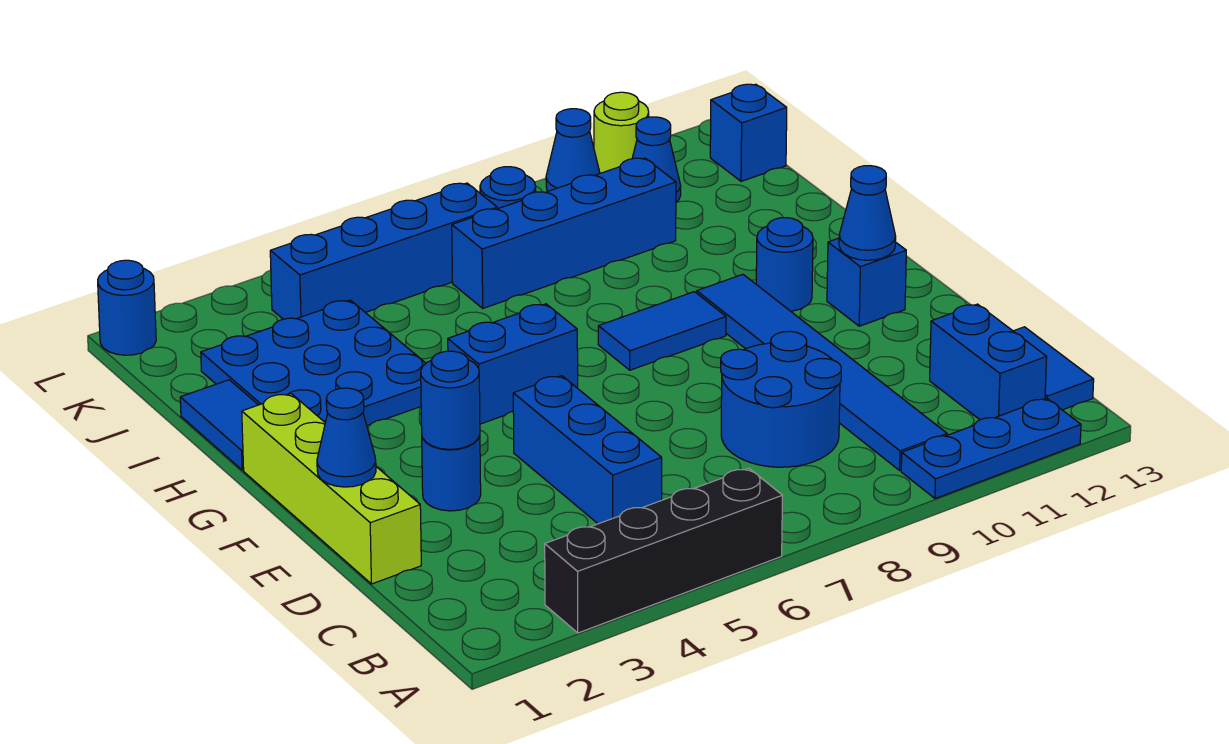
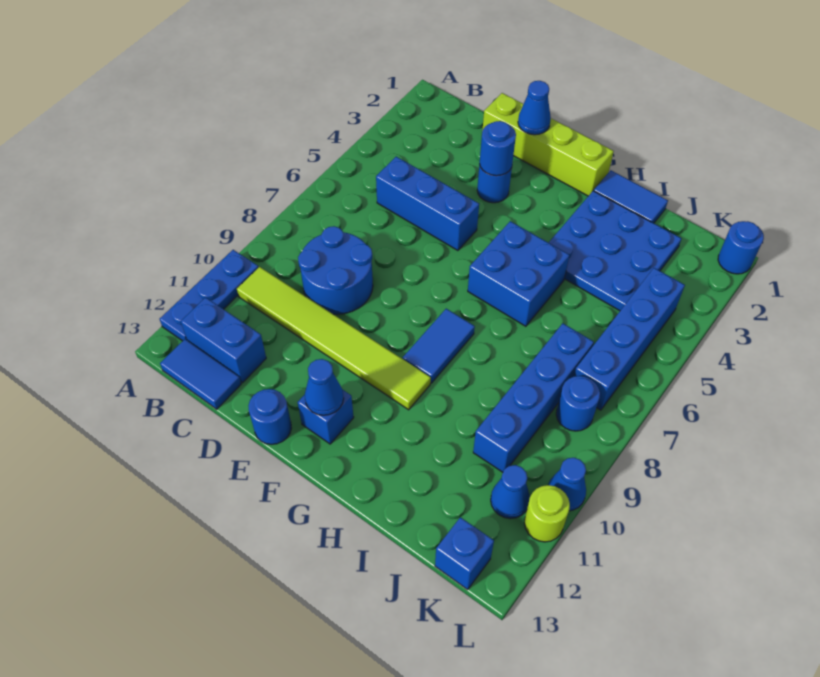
black brick A3:A6 level 1 -> none
blue tile B10:G10 level 1 -> lime tile B10:G10 level 1
blue brick G5:G6 level 1 -> blue brick G5:H6 level 1
blue round brick G11 level 1 -> blue round brick E13 level 1

